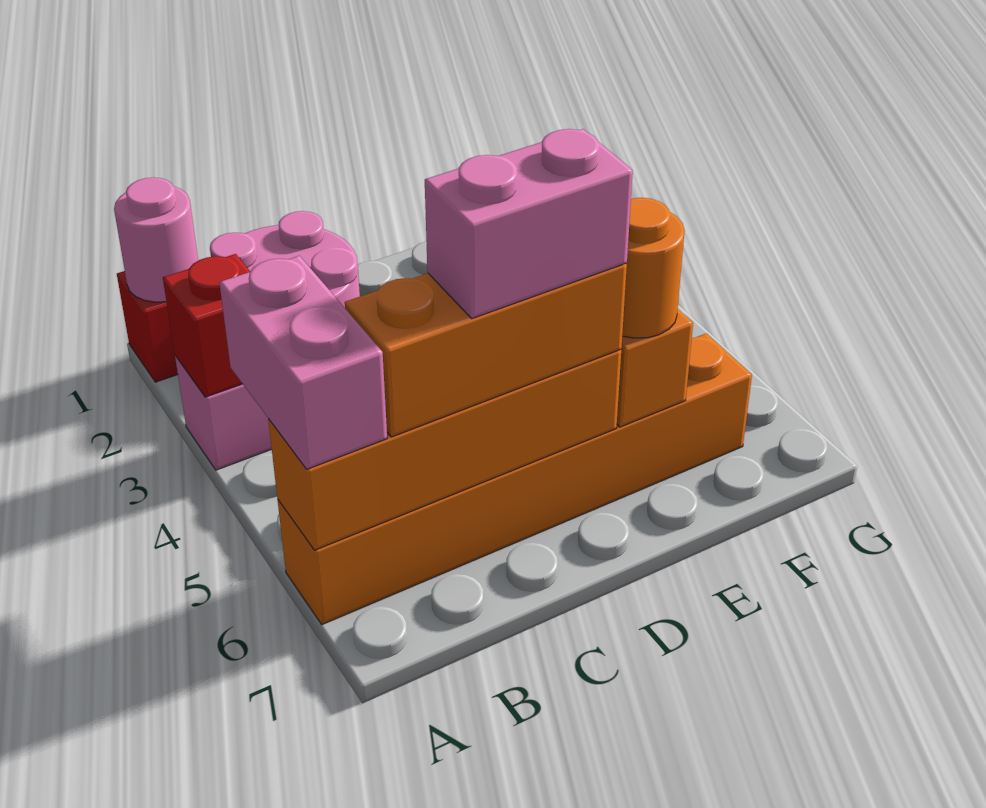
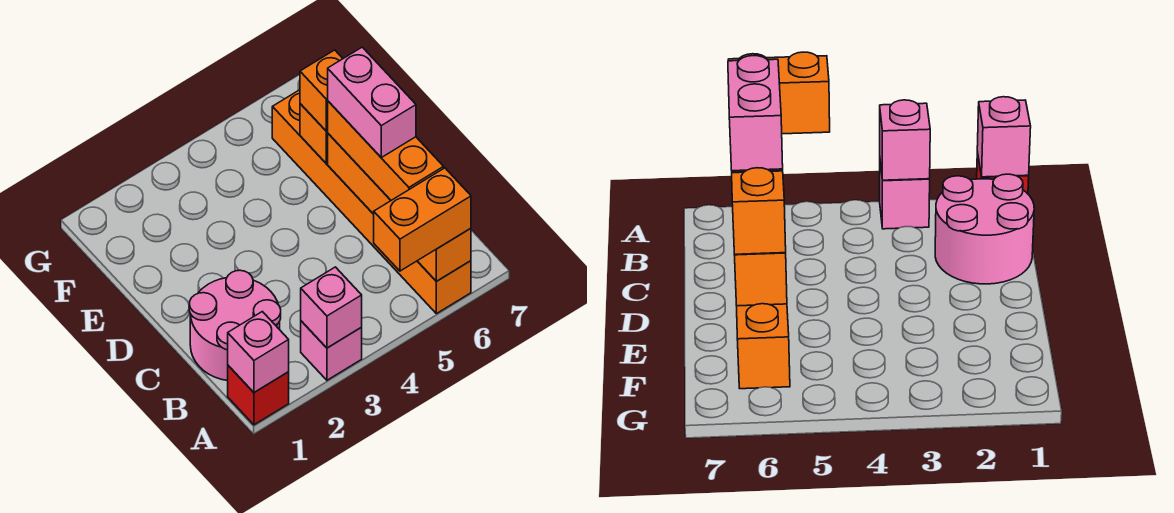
pink round brick A1 level 2 -> pink brick A1 level 2
red brick A3 level 2 -> pink brick A3 level 2
pink brick A5:A6 level 3 -> orange brick A5:A6 level 3
orange round brick E6 level 3 -> orange brick E6 level 3

